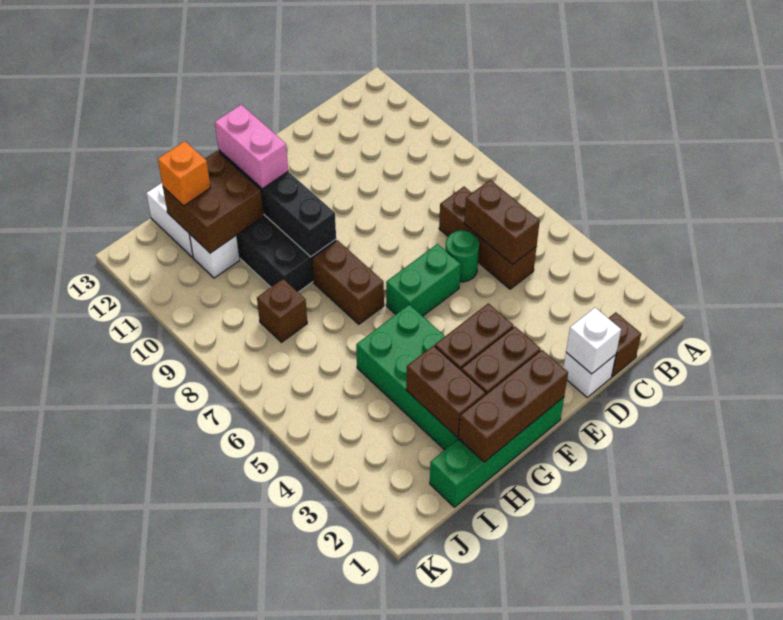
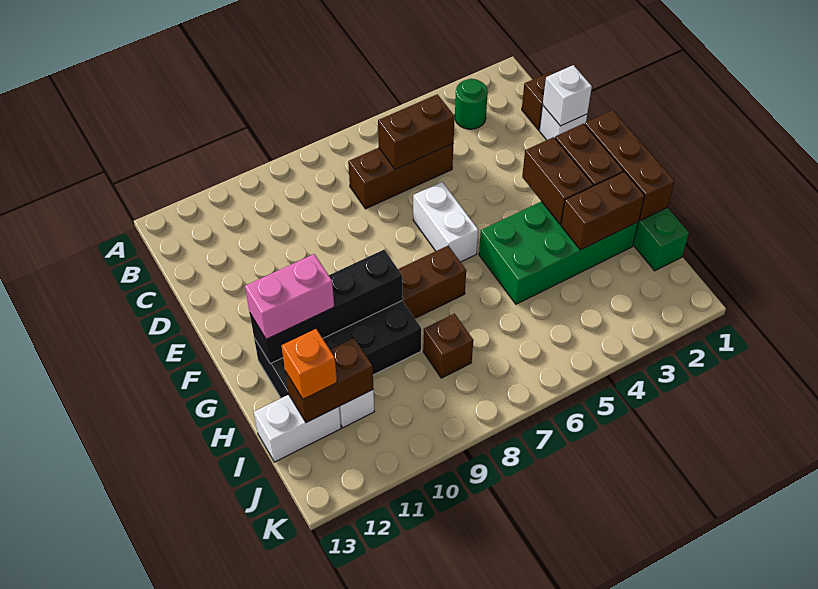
green round brick D6 level 1 -> green round brick B3 level 1
green brick E6:F6 level 1 -> white brick E6:F6 level 1
brown brick H11:I12 level 2 -> brown brick I11:I12 level 2

